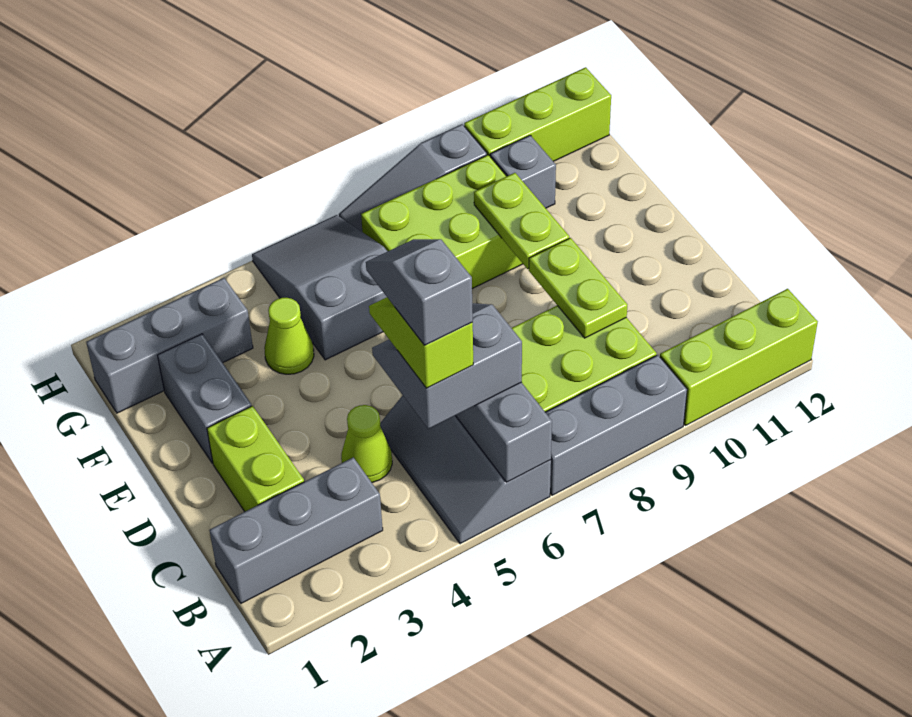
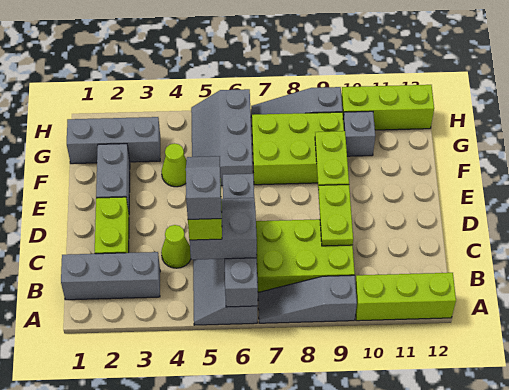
grey brick A7:A9 level 1 -> grey slope A7:A9 level 1 top 9
grey slope F5:H6 level 1 top F -> grey slope F5:H6 level 1 top 6

